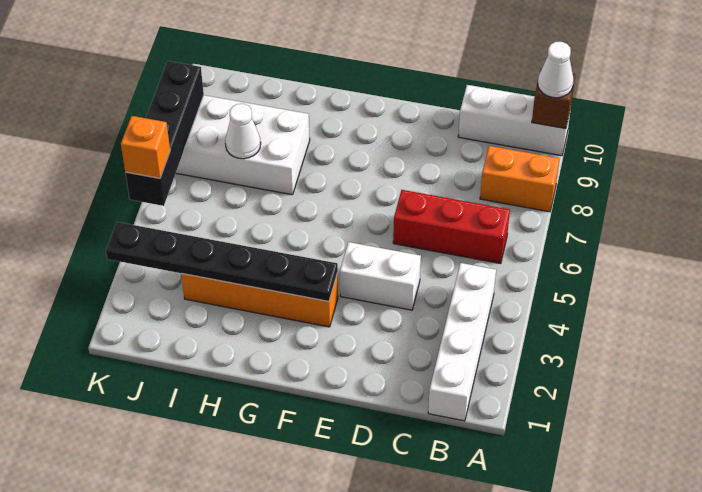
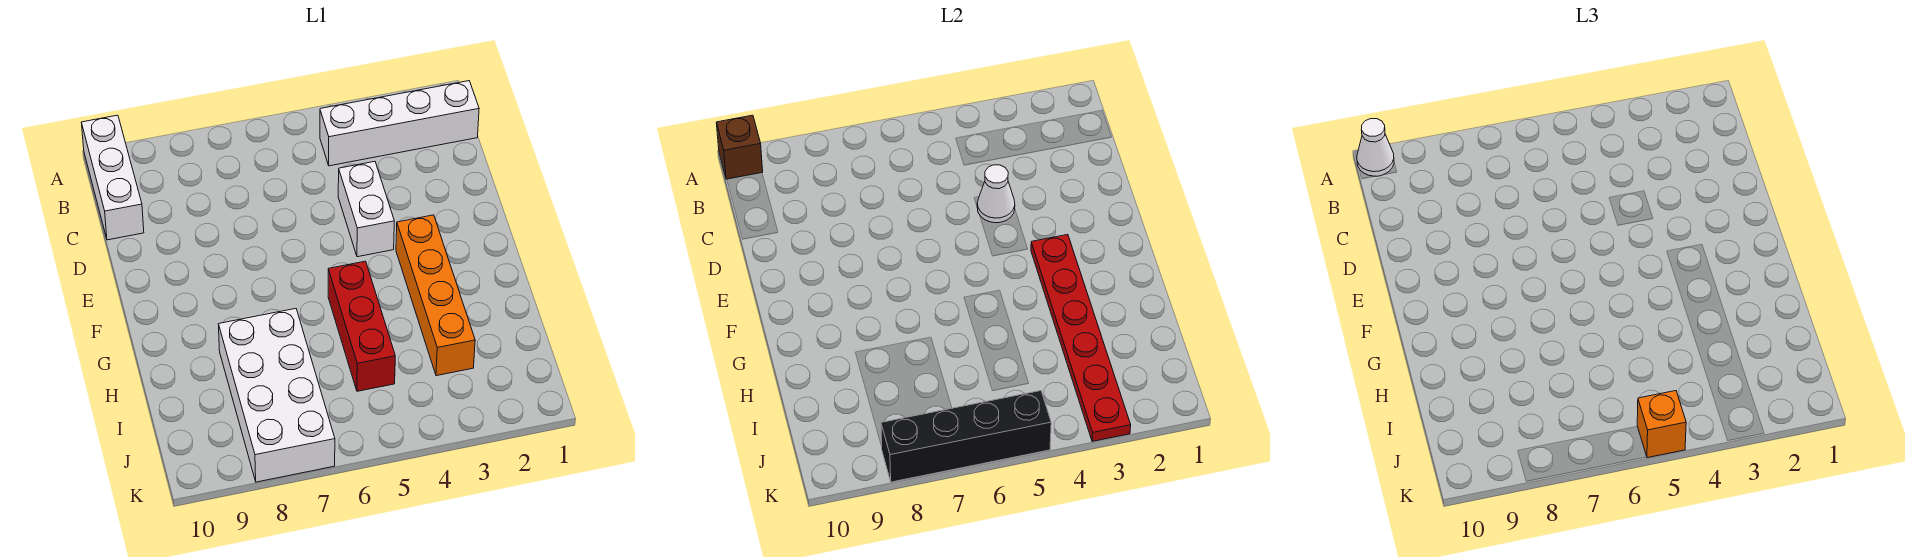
orange brick A8:B8 level 1 -> none
red brick B6:D6 level 1 -> red brick G5:I5 level 1
black plate F3:K3 level 2 -> red plate F3:K3 level 2
white cone I7 level 2 -> white cone D4 level 2

